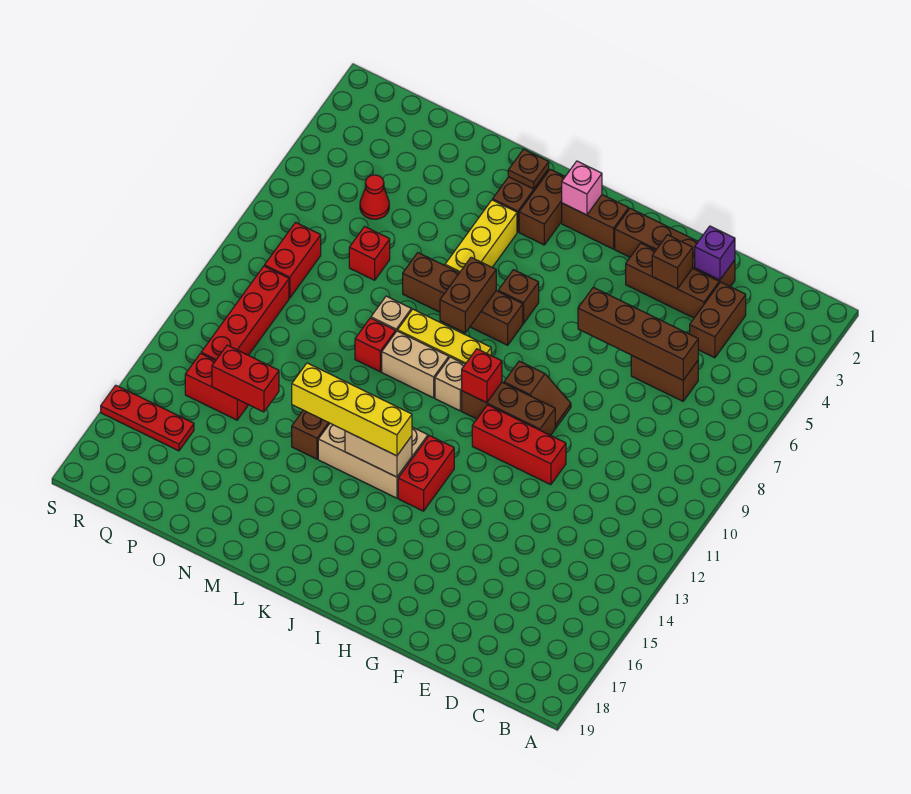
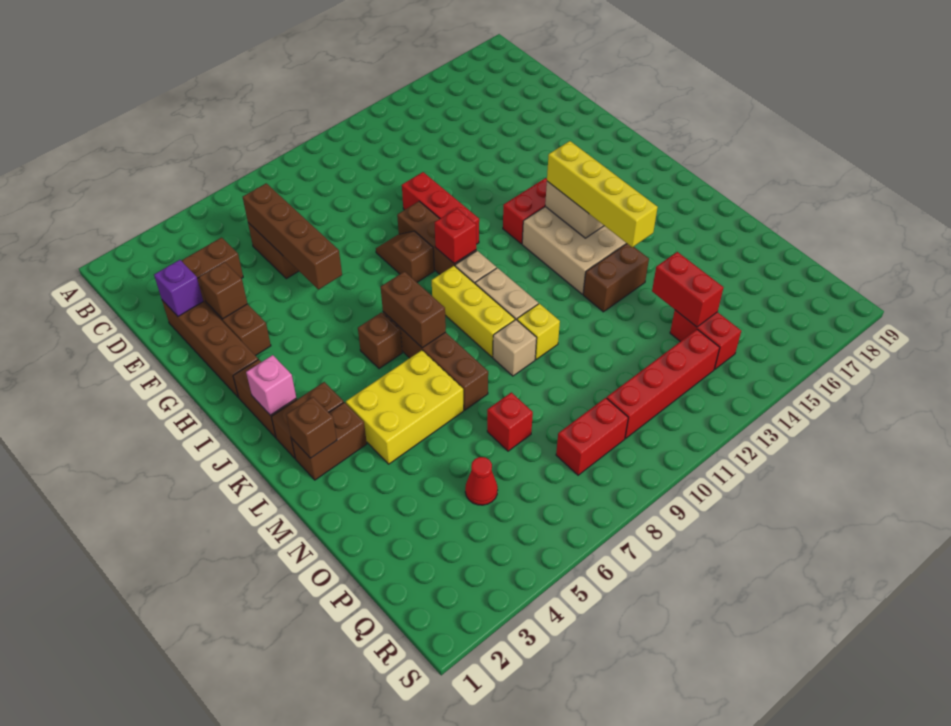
brown brick K7:K8 level 2 -> brown brick J7:K7 level 2
brown plate L2 level 2 -> brown brick L2 level 2
yellow brick L4:L6 level 1 -> yellow brick L4:M6 level 1
red brick M10 level 1 -> yellow brick M10 level 1
red plate Q16:S16 level 1 -> none

